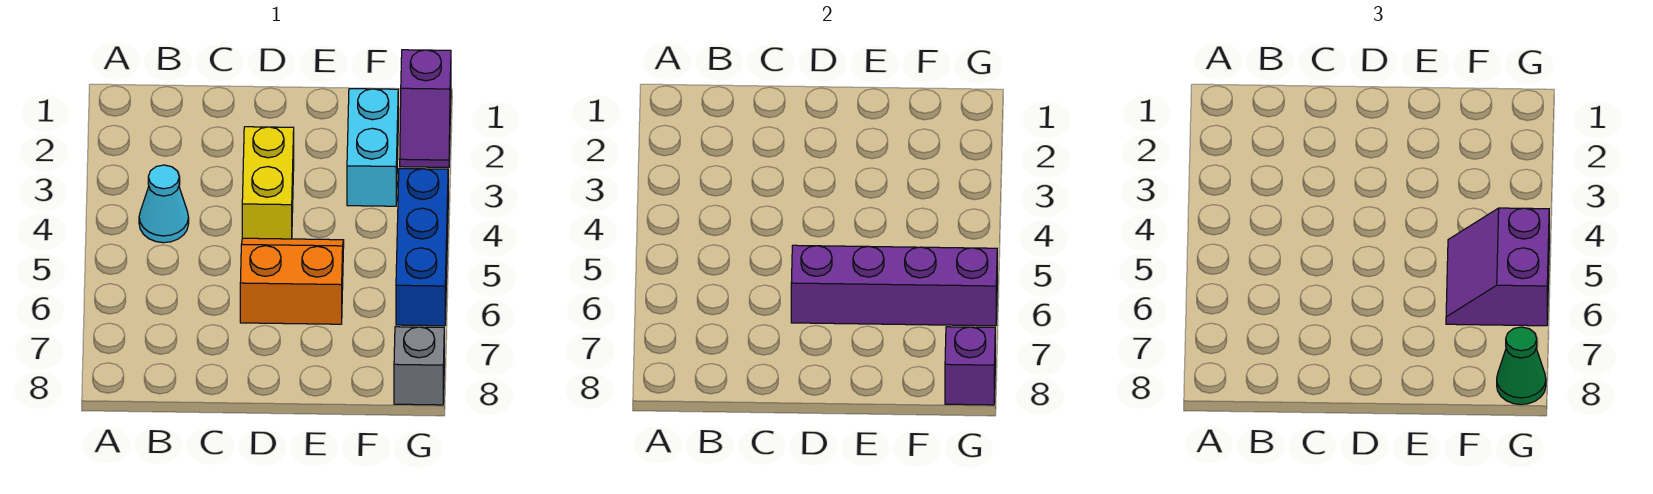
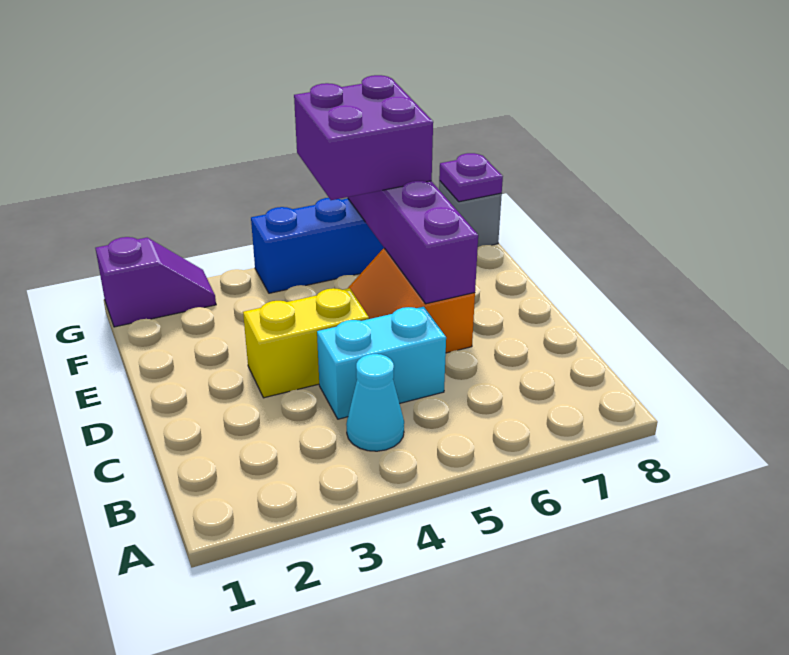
cyan brick F2:F3 level 1 -> cyan brick C4:C5 level 1
purple slope F5:G6 level 3 top G -> purple brick F5:G6 level 3
purple brick G8 level 2 -> purple plate G8 level 2
green cone G8 level 3 -> none

